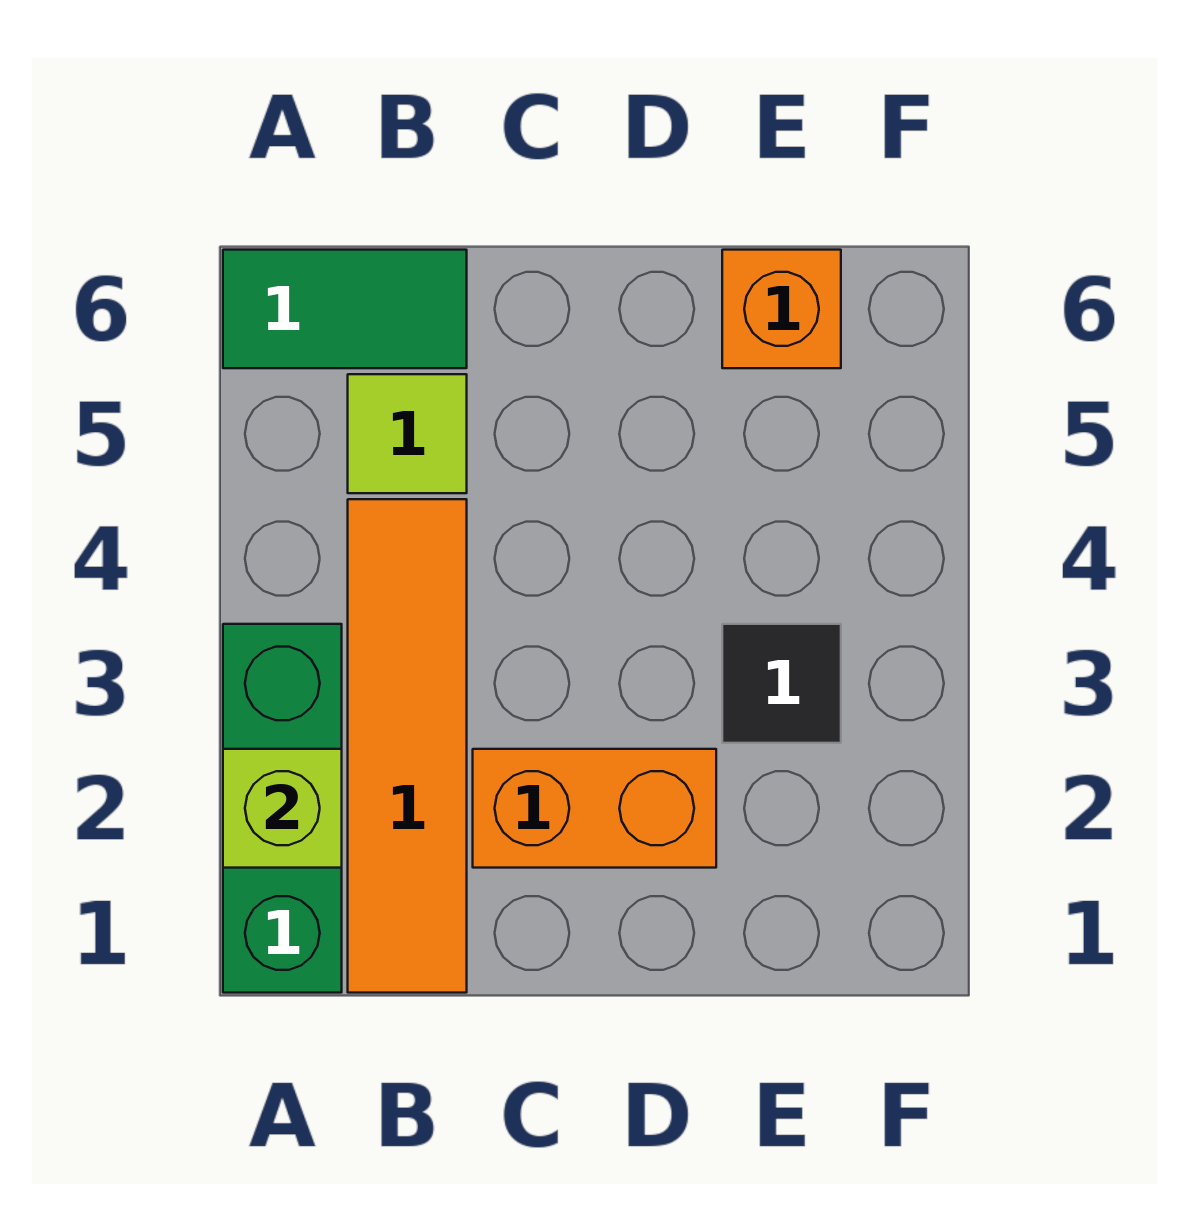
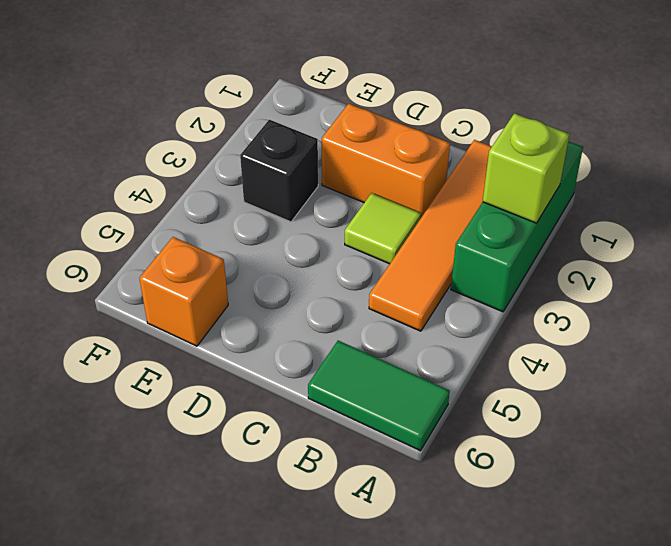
lime tile B5 level 1 -> lime tile C3 level 1
black tile E3 level 1 -> black brick E3 level 1

